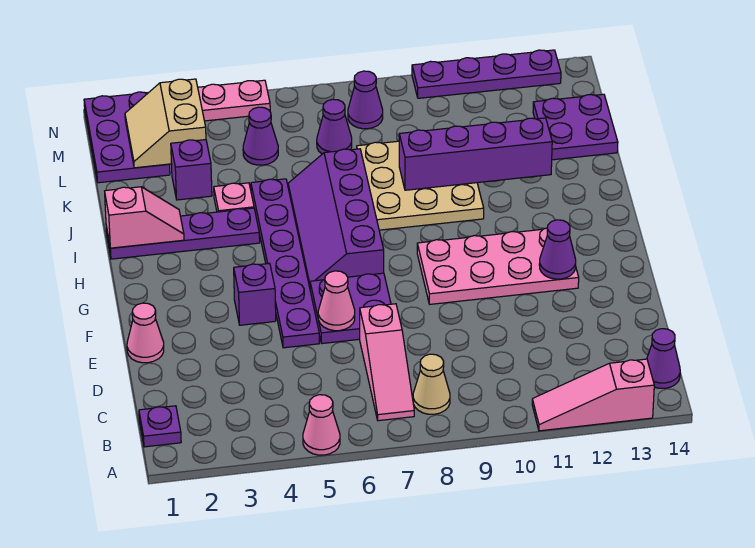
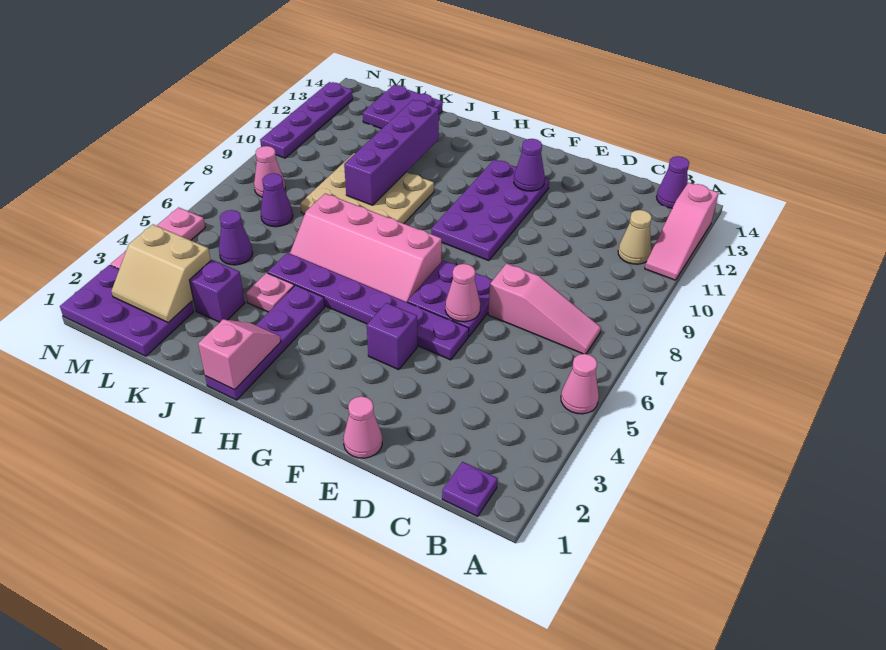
tan cone B8 level 1 -> tan cone B11 level 1
pink plate F9:G12 level 1 -> purple plate F9:G12 level 1
purple slope G6:J7 level 1 top 7 -> pink slope G6:J7 level 1 top 7
purple cone M8 level 1 -> pink cone M8 level 1

